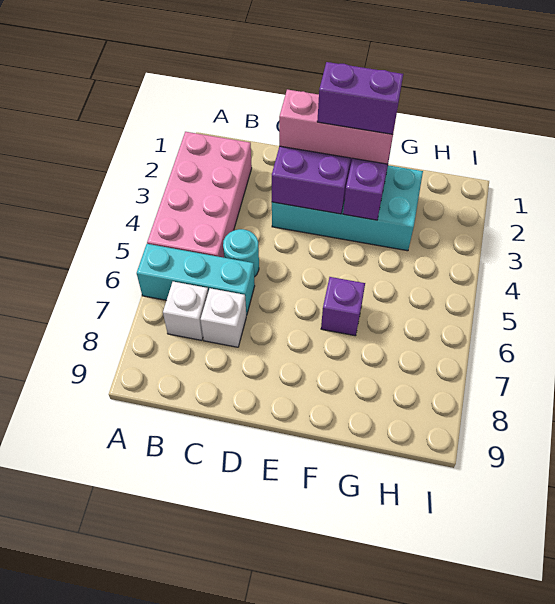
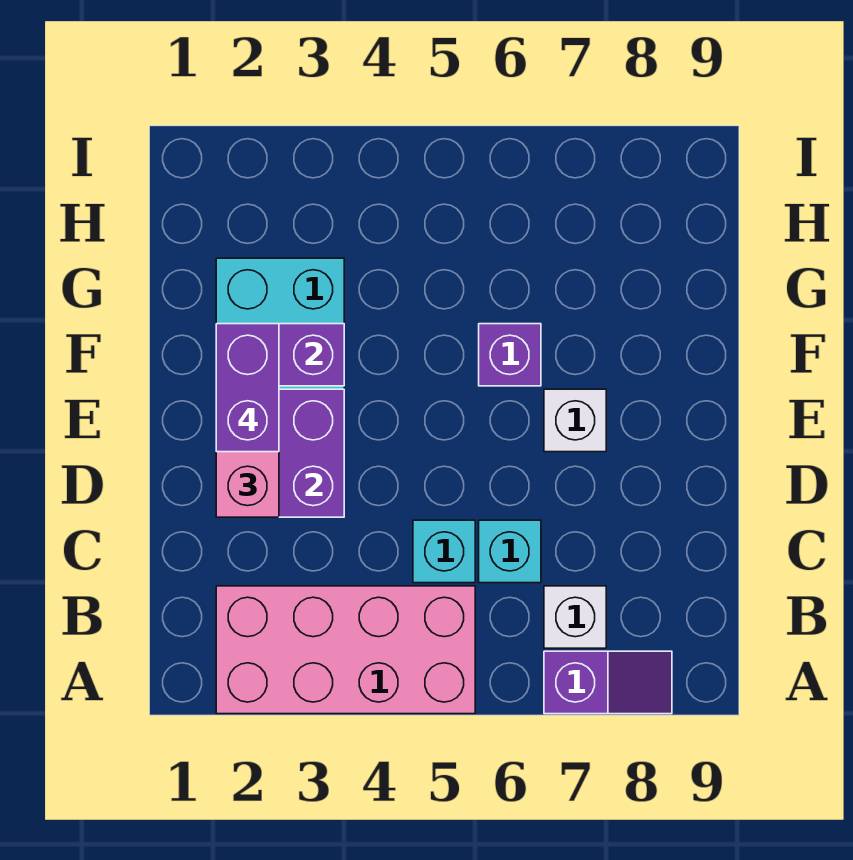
cyan brick A6:C6 level 1 -> cyan brick C6 level 1
none -> purple slope A7:A8 level 1 top 7
cyan round brick C5 level 1 -> cyan brick C5 level 1
white brick C7 level 1 -> white brick E7 level 1

